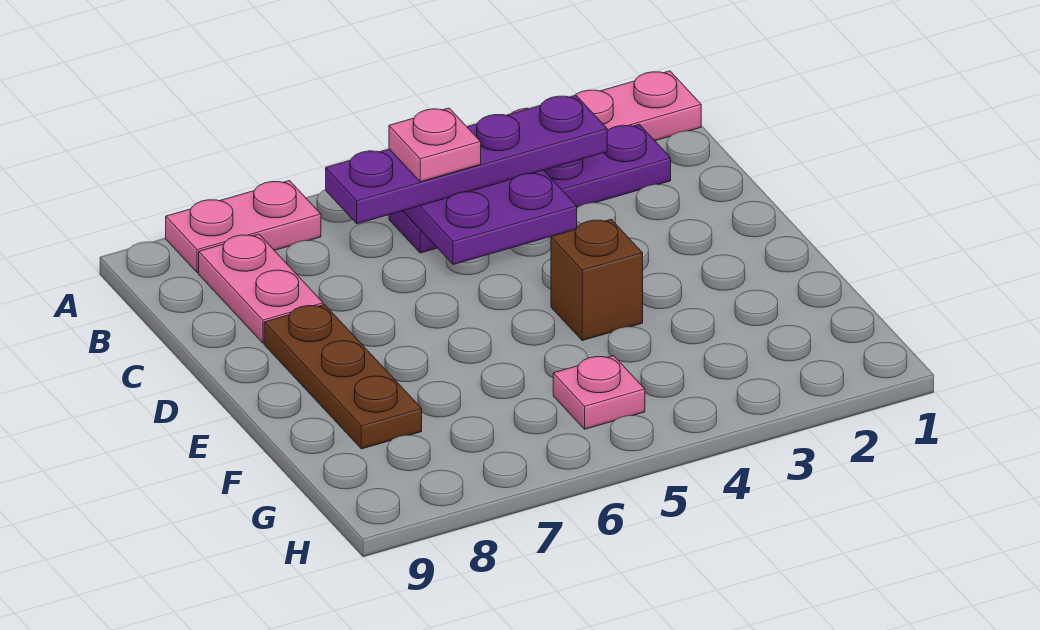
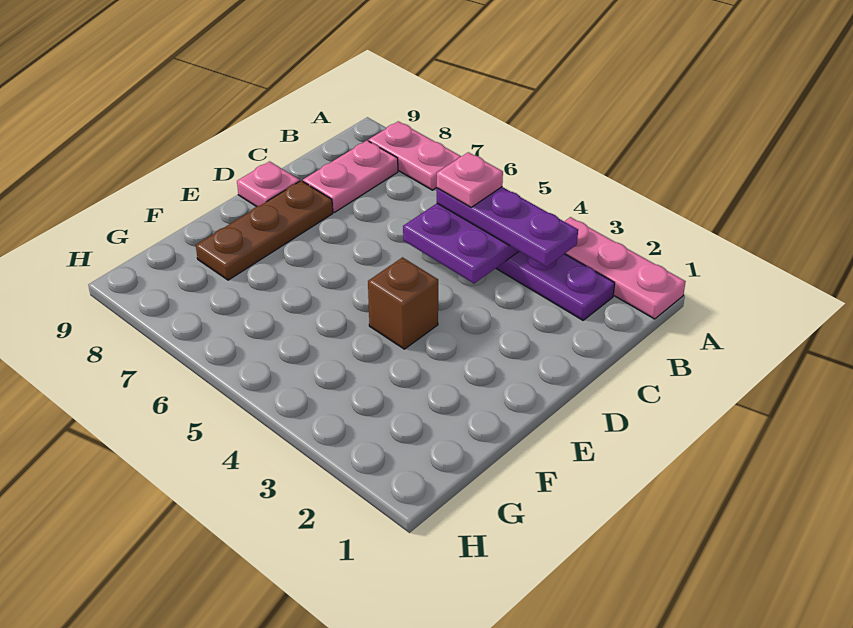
purple plate B3:B6 level 3 -> purple plate B3:B5 level 3
pink plate G5 level 1 -> pink plate D9 level 1

